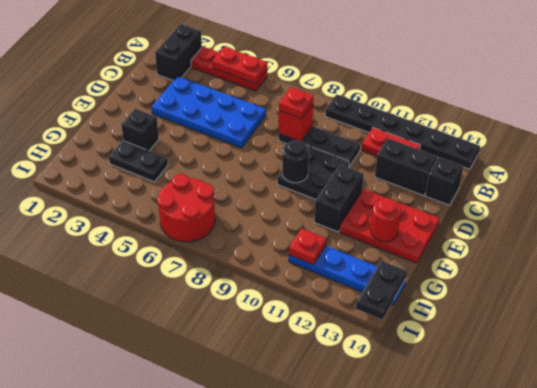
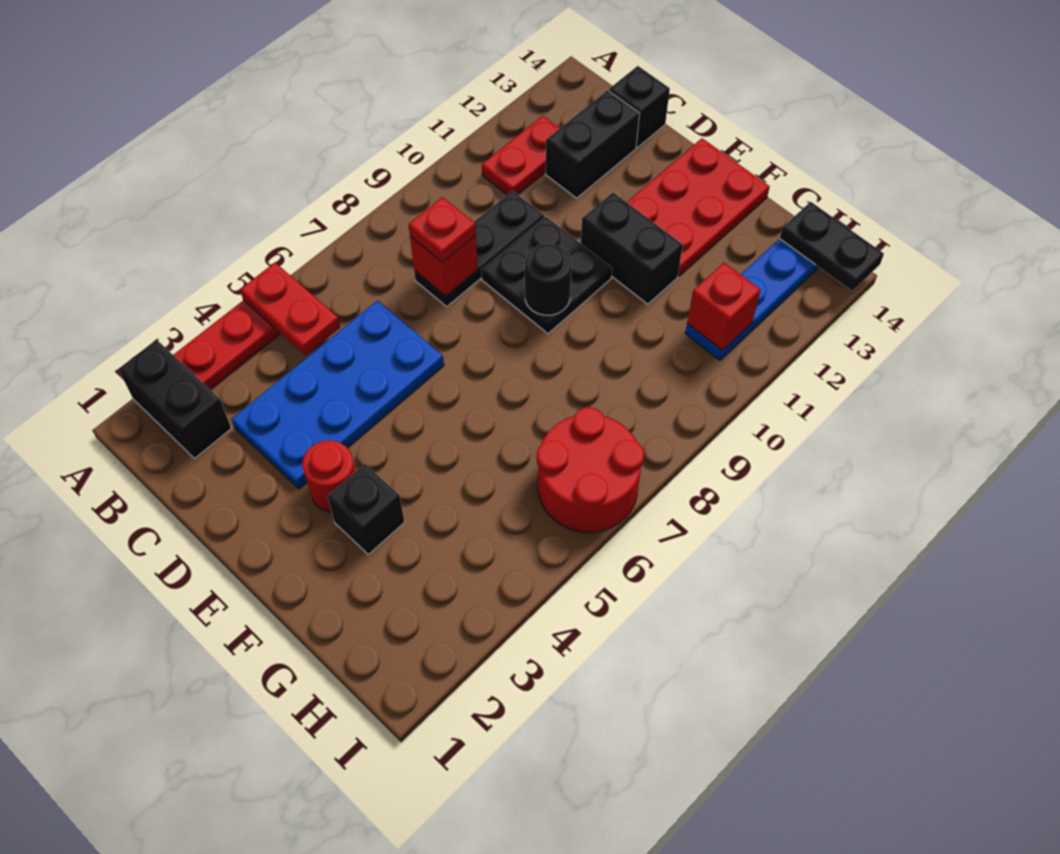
red plate A4:A5 level 2 -> red plate A5:B5 level 2
black plate A9:A14 level 1 -> none
red round brick F13 level 2 -> red round brick E3 level 1
black plate G3:G4 level 1 -> none
red plate H11 level 2 -> red brick H11 level 2

